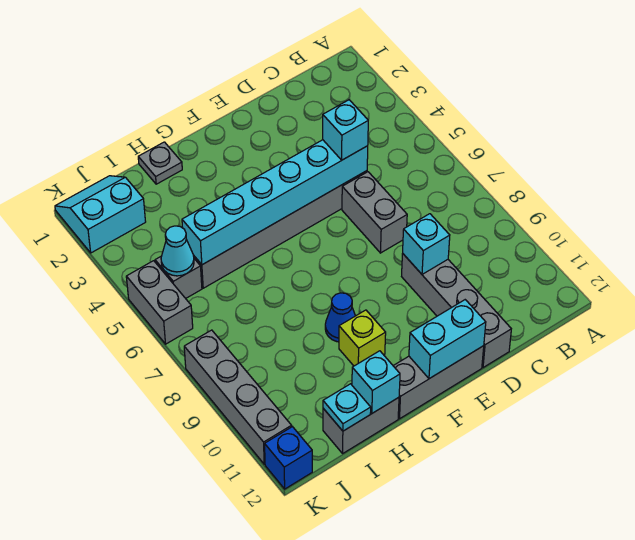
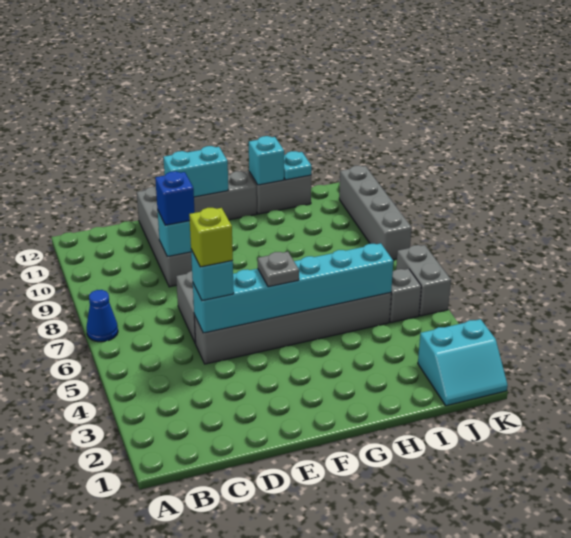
blue cone G9 level 1 -> blue cone A7 level 1
lime brick G10 level 1 -> lime brick D5 level 4
grey plate H1 level 1 -> grey plate F5 level 3
cyan cone J5 level 2 -> none
blue brick K12 level 1 -> blue brick D9 level 3

